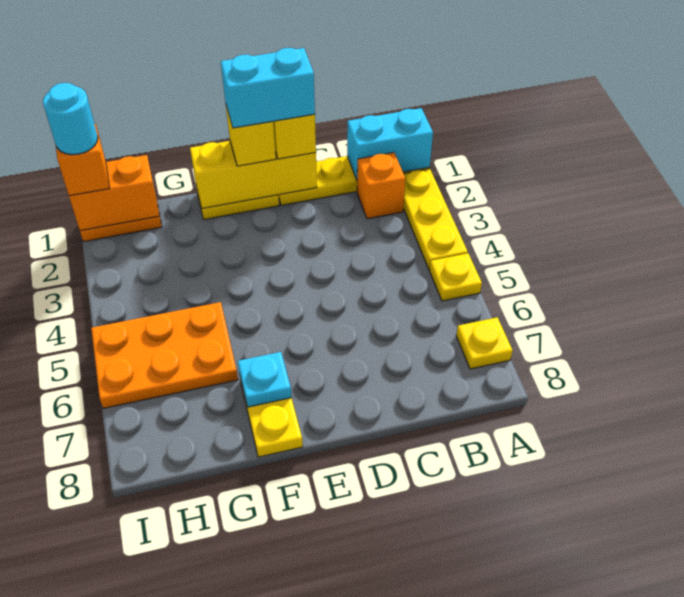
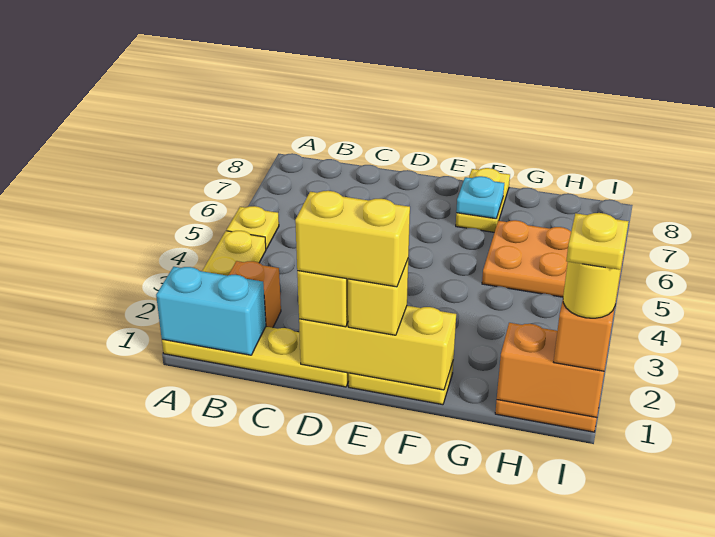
yellow plate A7 level 1 -> yellow plate I1 level 5
cyan brick D1:E1 level 4 -> yellow brick D1:E1 level 4
cyan round brick I1 level 4 -> yellow round brick I1 level 4

